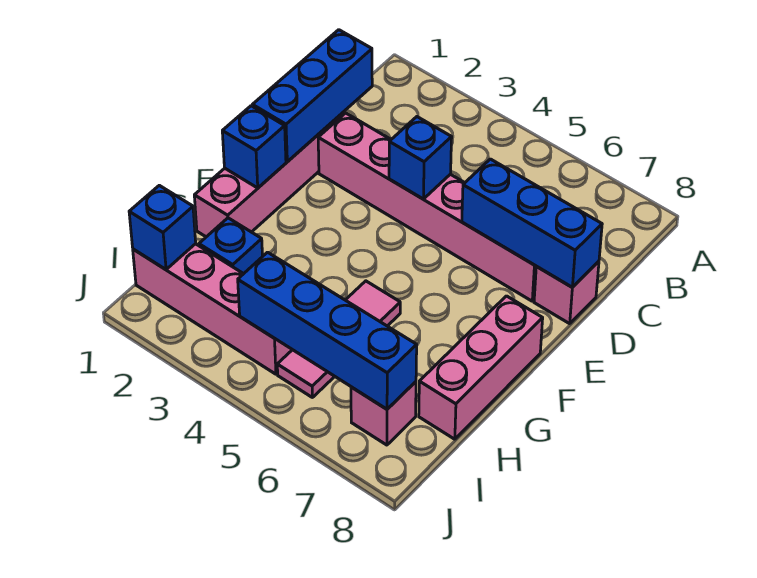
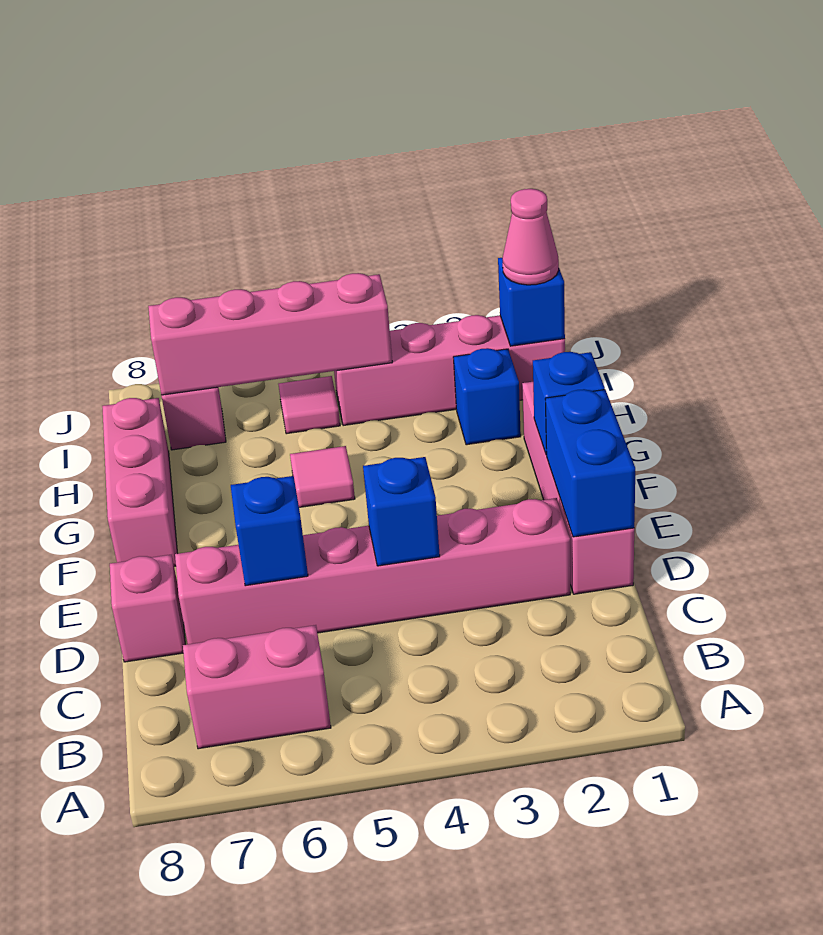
none -> pink brick B6:B7 level 1
blue brick C1:E1 level 2 -> blue brick D1:E1 level 2
blue brick D6:D8 level 2 -> blue brick D6 level 2
none -> pink cone I1 level 3
blue brick I4:I7 level 2 -> pink brick I4:I7 level 2

